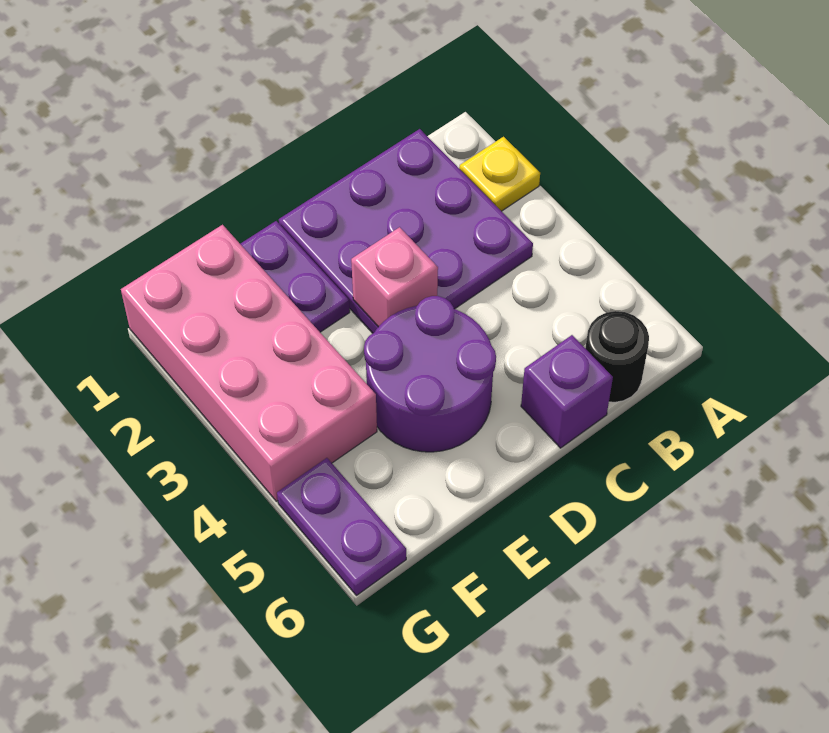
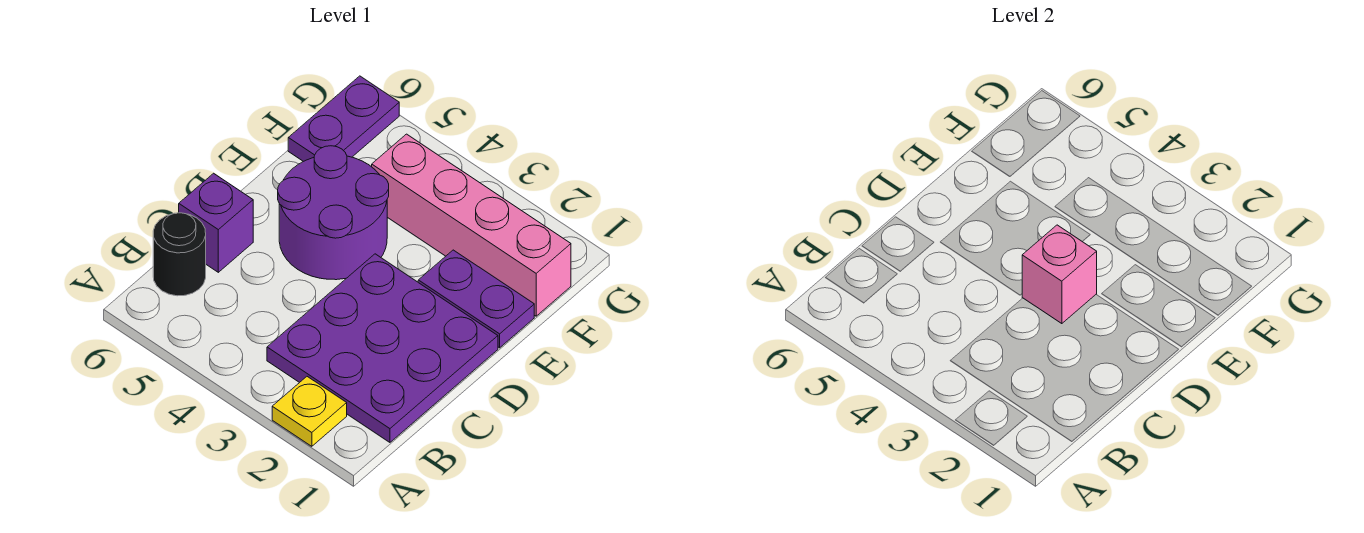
pink brick F1:G4 level 1 -> pink brick F1:F4 level 1
purple plate G5:G6 level 1 -> purple plate F6:G6 level 1

